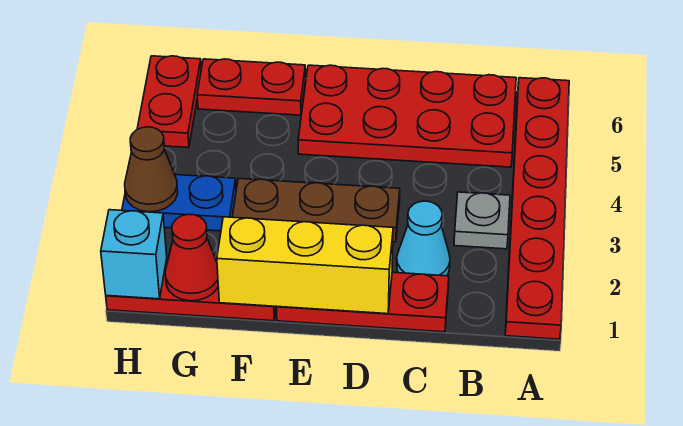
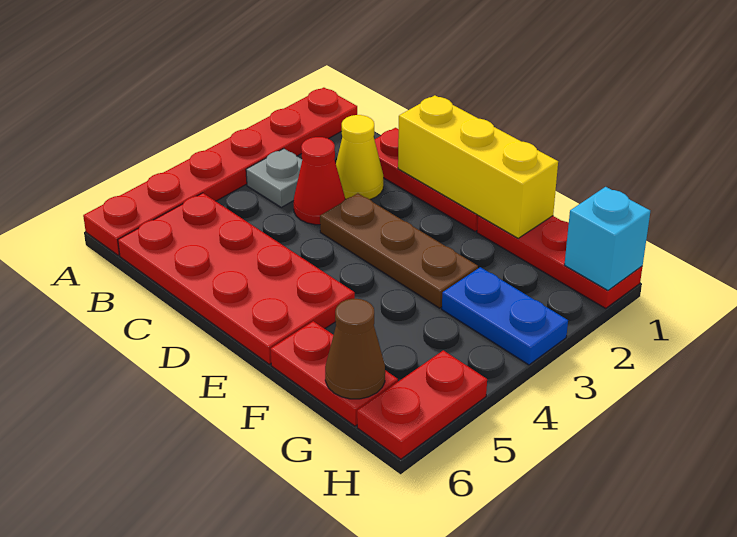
cyan cone C2 level 1 -> yellow cone C2 level 1
red cone G1 level 2 -> red cone C3 level 1
brown cone H3 level 2 -> brown cone G6 level 2

